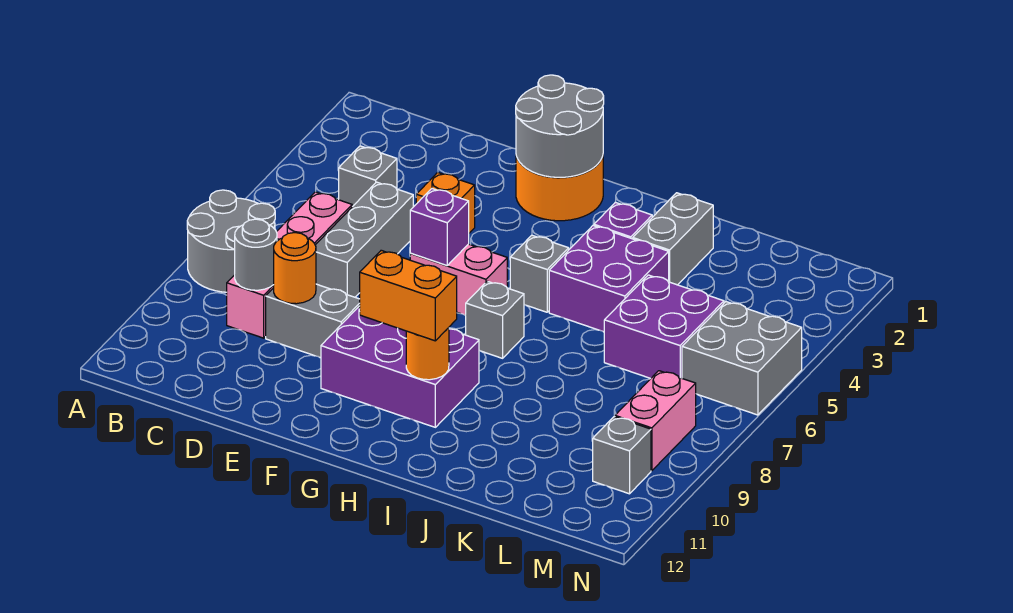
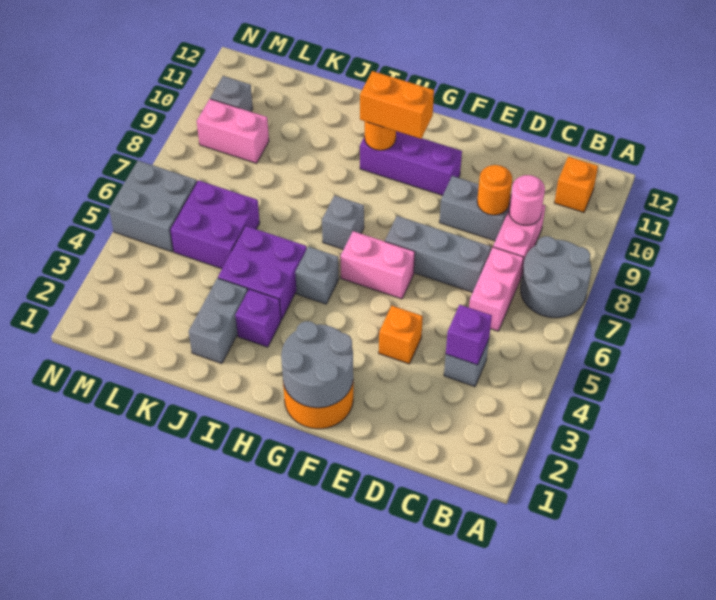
none -> orange brick B11 level 1
grey round brick C9 level 2 -> pink round brick C9 level 2
grey brick D5:D7 level 1 -> grey brick D7:F7 level 1
purple brick F6 level 2 -> purple brick C4 level 2
purple brick F9:H10 level 1 -> purple brick F10:H10 level 1
pink brick M8:M9 level 1 -> pink brick L9:M9 level 1

